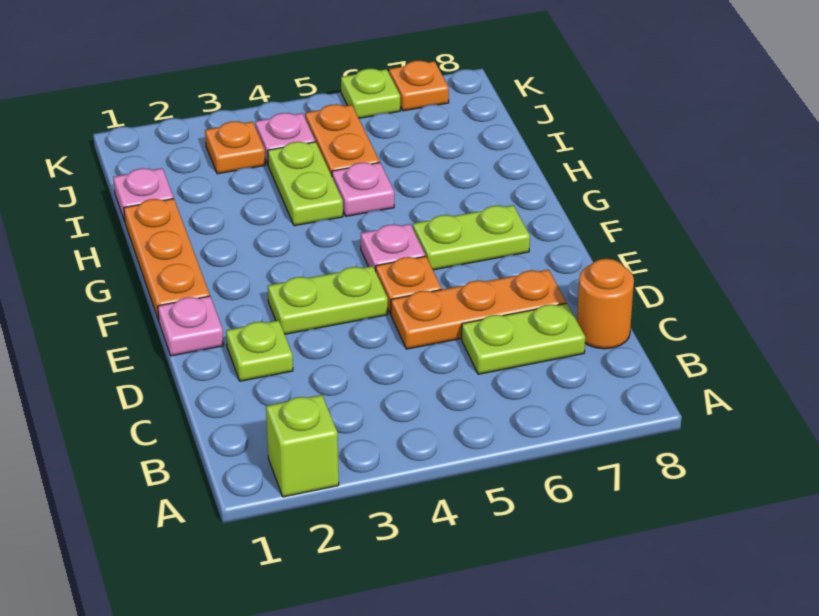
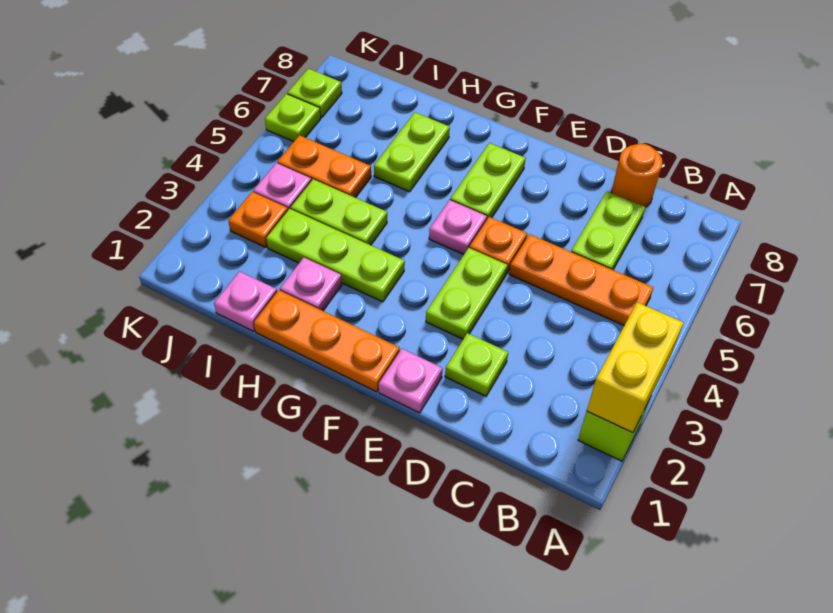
none -> yellow brick A2:A3 level 2
orange plate D5:D7 level 1 -> orange plate B5:D5 level 1
none -> lime plate G3:I3 level 1
pink plate H5 level 1 -> pink plate H2 level 1
none -> lime plate H6:H7 level 1
orange plate K7 level 1 -> lime plate K7 level 1

